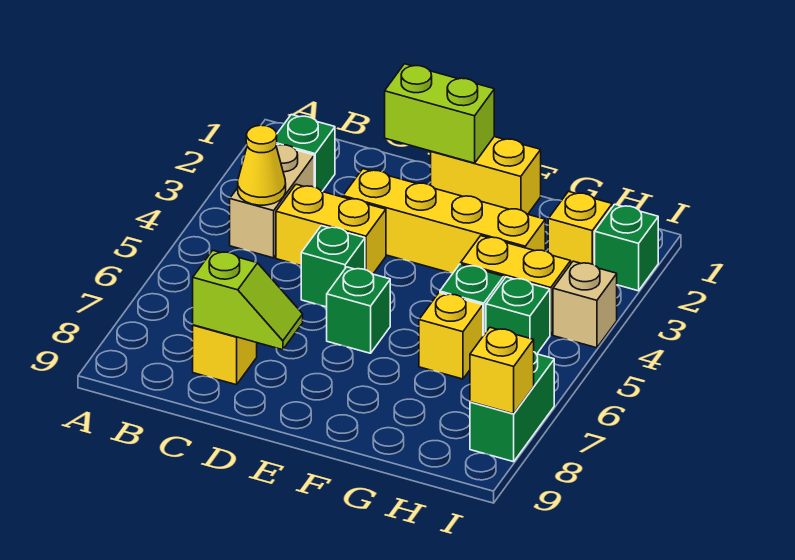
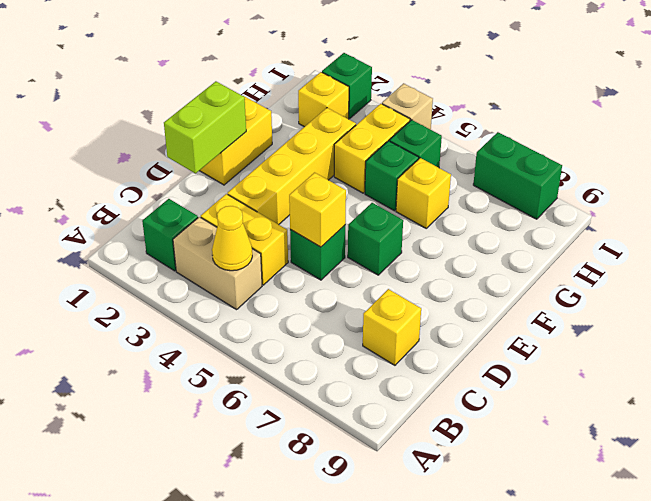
yellow brick C4:D4 level 1 -> yellow brick C3:C4 level 1
lime slope C8:D8 level 2 top C -> none
yellow brick I8 level 2 -> yellow brick D5 level 2

